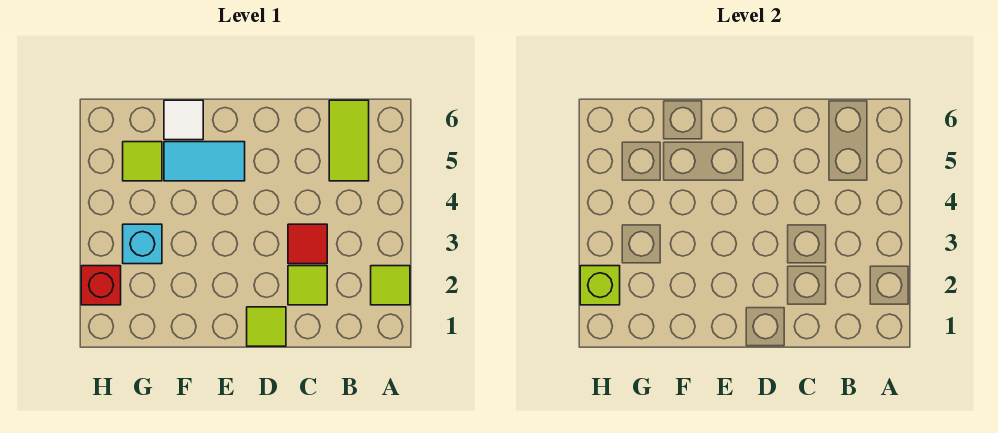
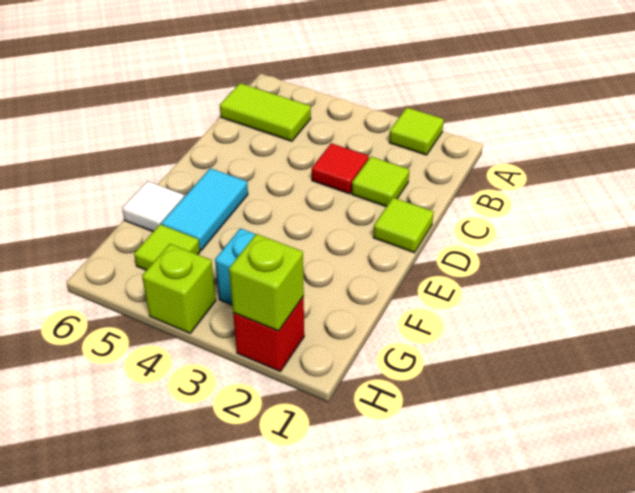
none -> lime brick H4 level 1

